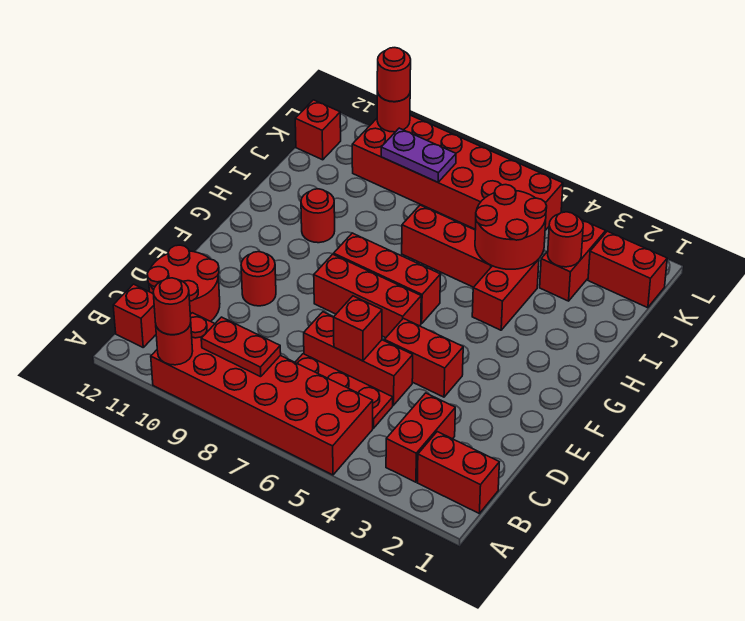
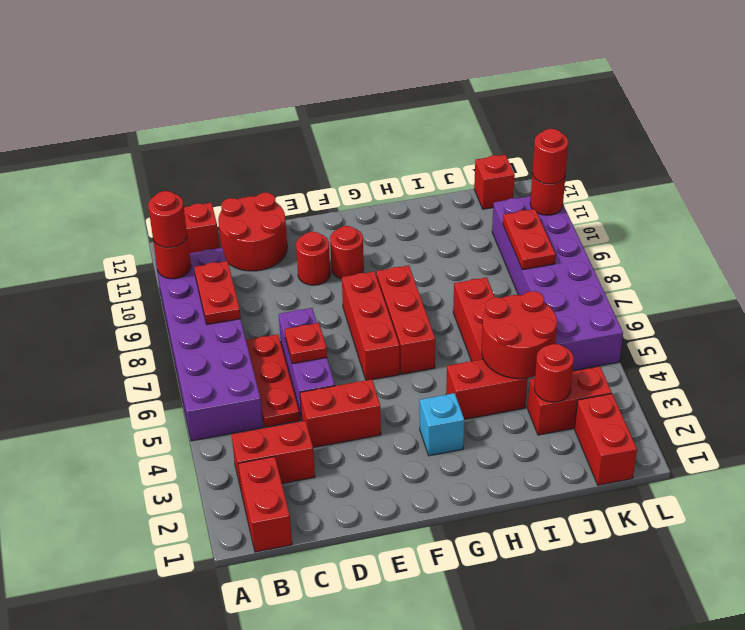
red brick A5:B10 level 1 -> purple brick A5:B10 level 1
red brick D5:D7 level 1 -> purple brick D5:D7 level 1
red brick D6 level 2 -> red plate D6 level 2
red brick E4:E5 level 1 -> red brick D4:E4 level 1
none -> cyan brick G3 level 1
red round brick H10 level 1 -> red round brick F10 level 1
red brick K5:L10 level 1 -> purple brick K5:L10 level 1
purple plate K8:K9 level 2 -> red plate K8:K9 level 2

